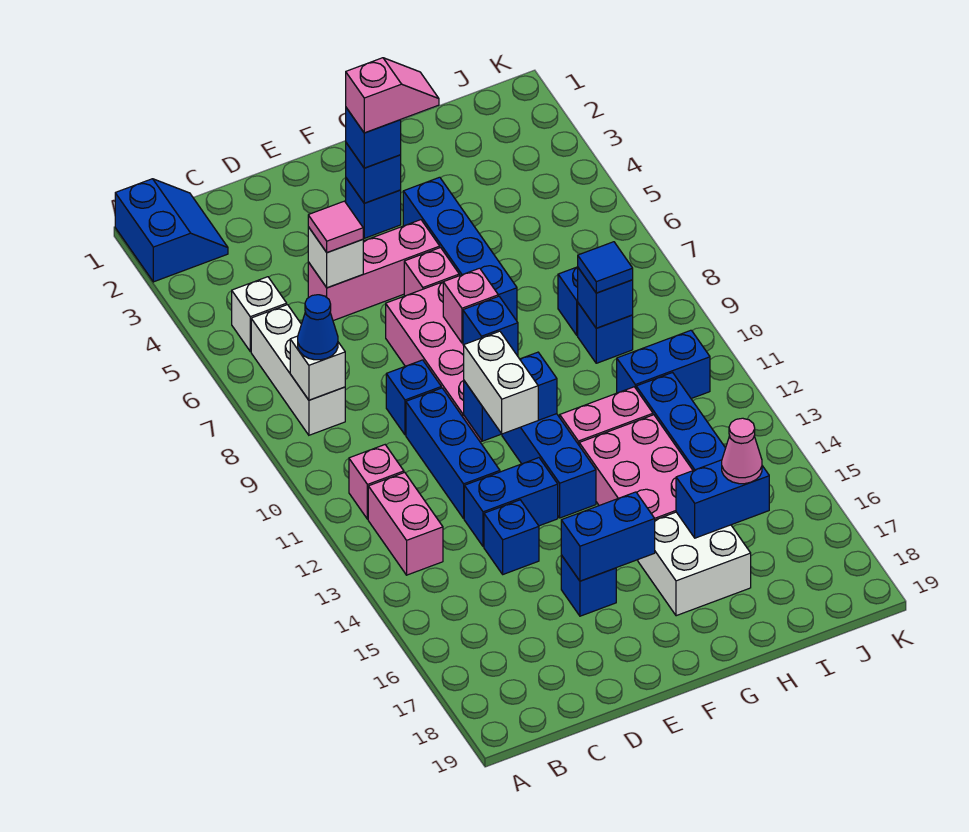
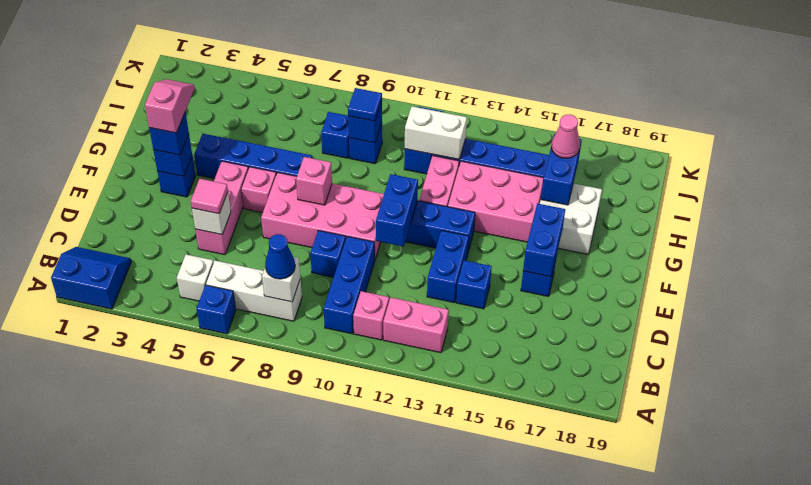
blue brick D10:D12 level 1 -> blue brick B10:D10 level 1
white brick E11:E12 level 3 -> white brick I11:I12 level 2
blue brick F9 level 2 -> blue brick A6 level 1

